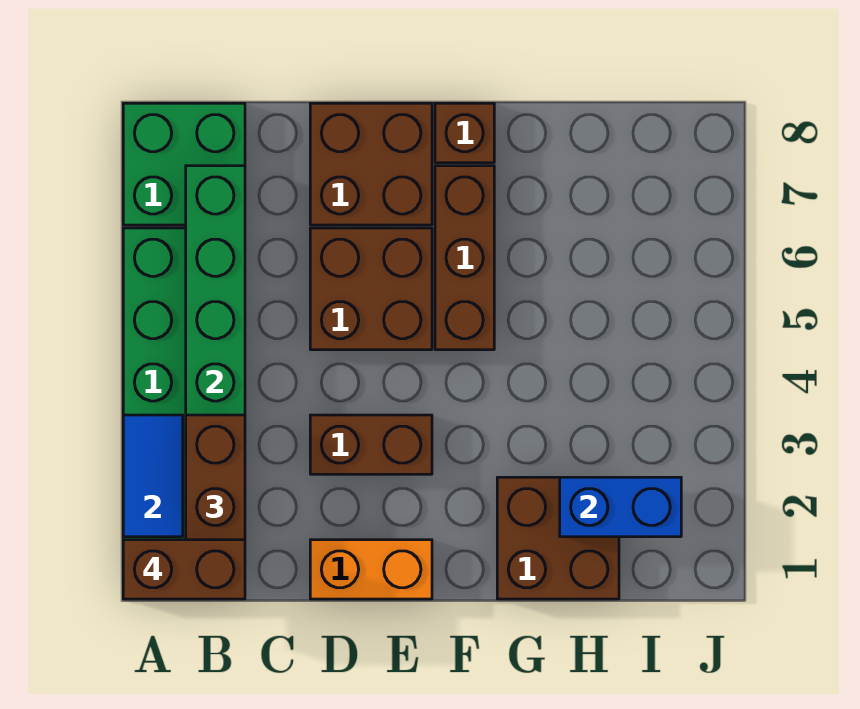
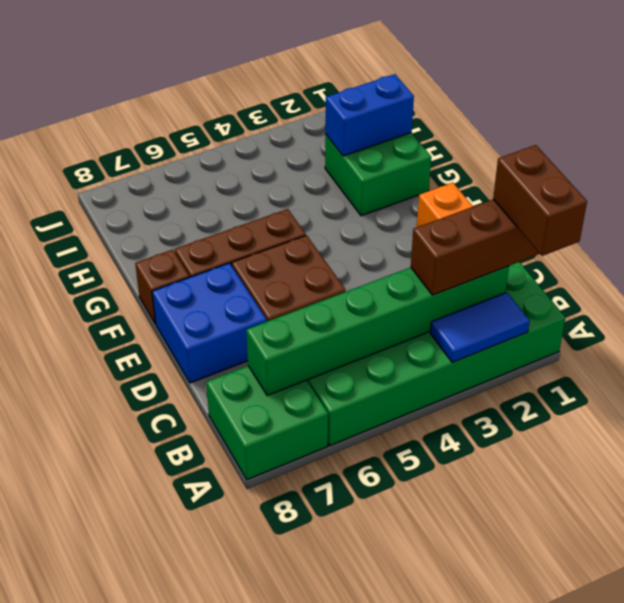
brown brick D3:E3 level 1 -> none
brown brick D7:E8 level 1 -> blue brick D7:E8 level 1
brown brick G1:H2 level 1 -> green brick G1:H2 level 1
blue brick H2:I2 level 2 -> blue brick H1:H2 level 2

